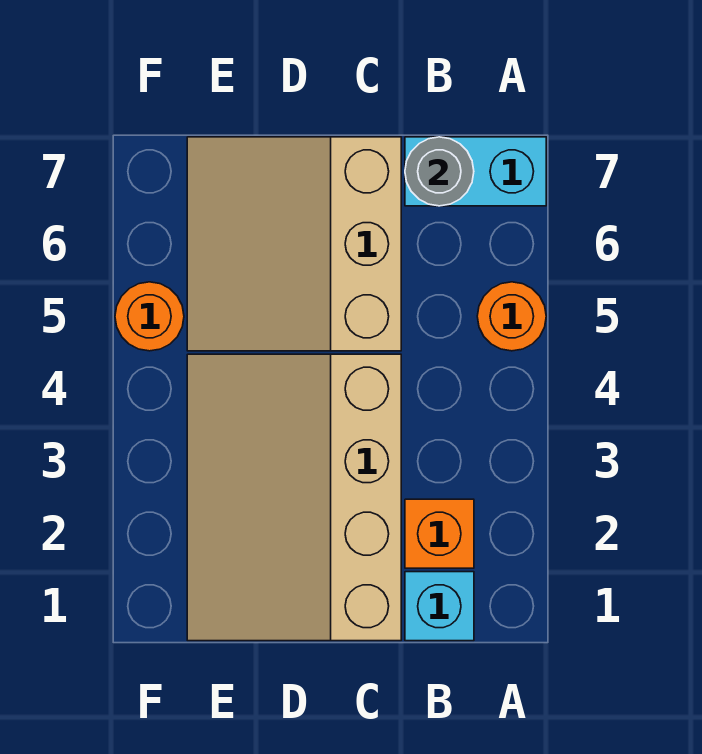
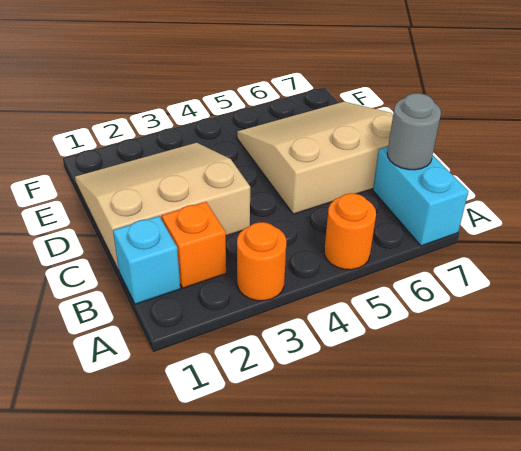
tan slope C1:E4 level 1 top C -> tan slope C1:E3 level 1 top C
orange round brick F5 level 1 -> orange round brick A3 level 1

